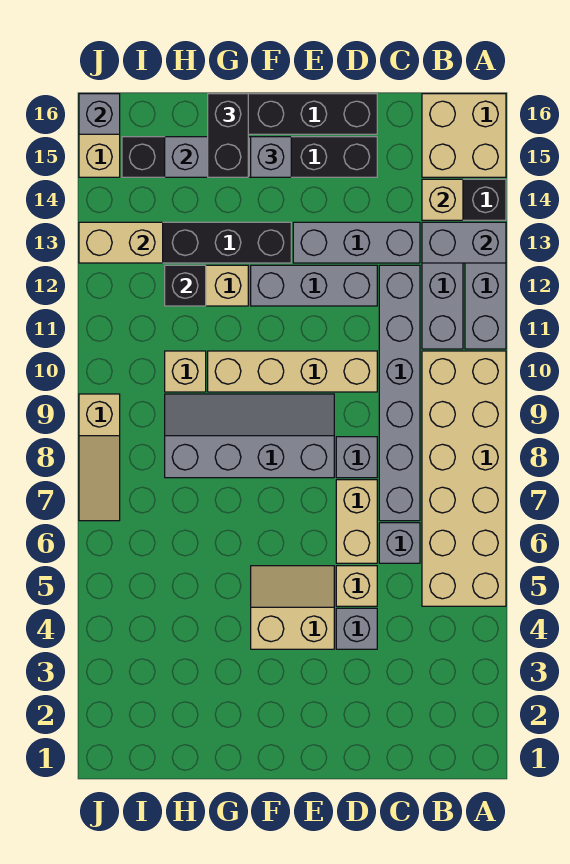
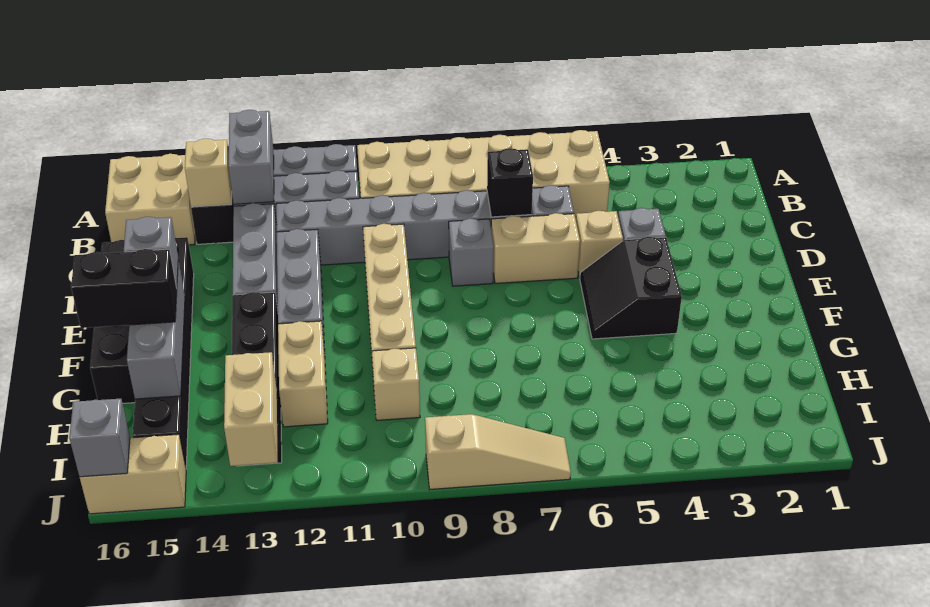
tan slope E4:F5 level 1 top 4 -> black slope E4:F5 level 1 top 4
grey slope E8:H9 level 1 top 8 -> none
black brick H12 level 2 -> black brick C7 level 2

